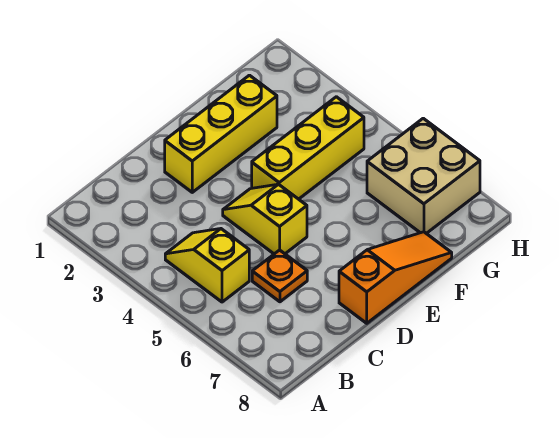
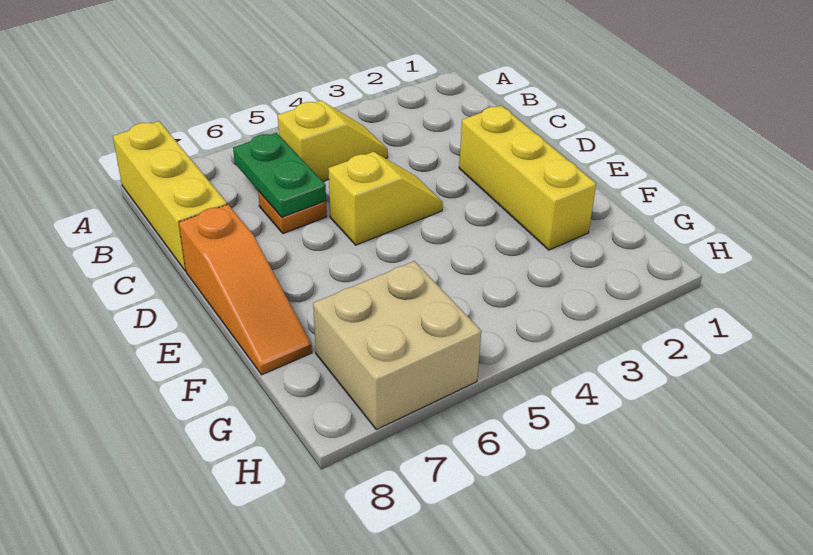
none -> green plate B6:C6 level 2
yellow brick E4:G4 level 1 -> yellow brick A8:C8 level 1

